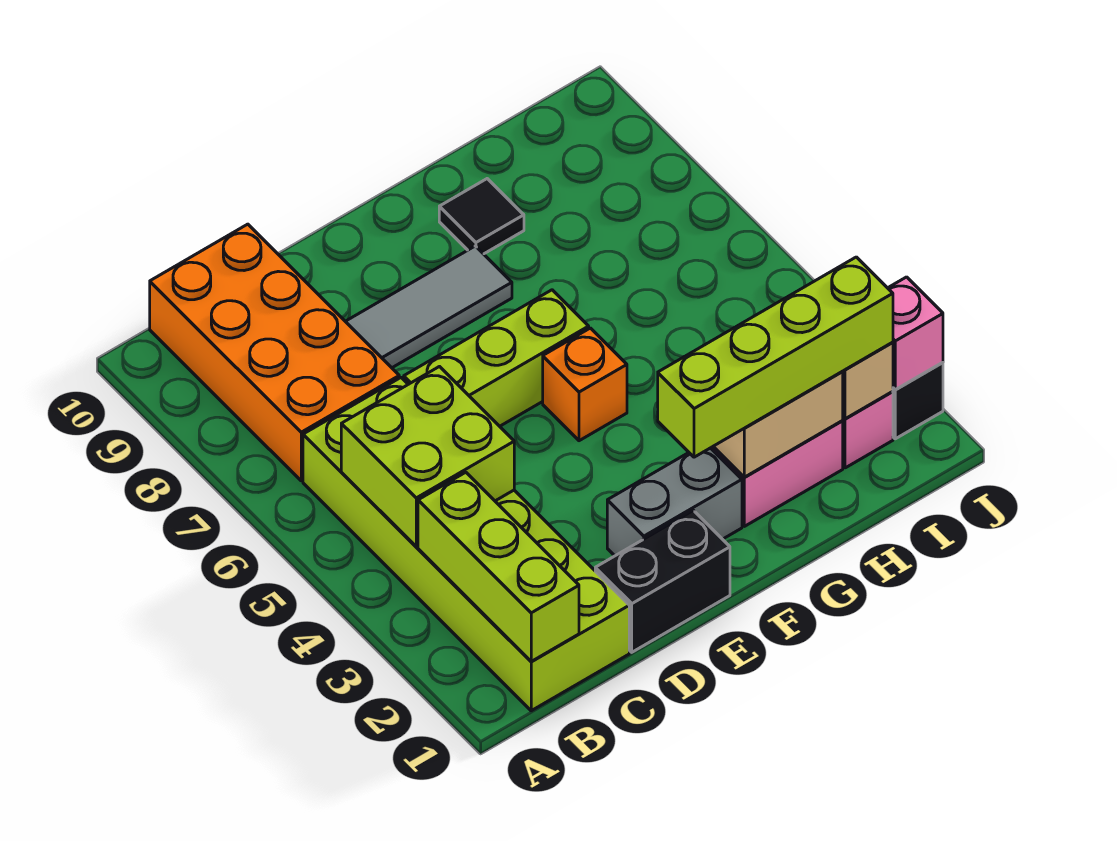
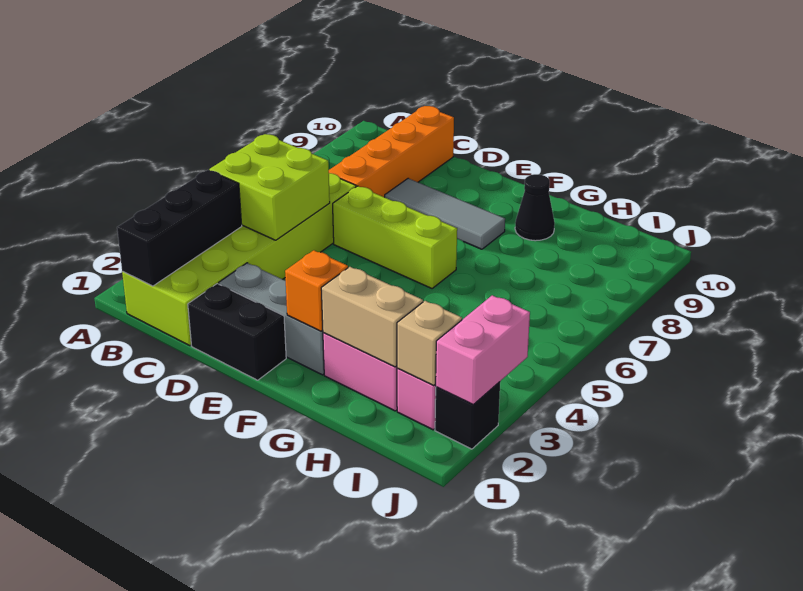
lime brick B1:B3 level 2 -> black brick B1:B3 level 2
orange brick B7:C10 level 1 -> orange brick C7:C10 level 1
grey brick E2:F2 level 1 -> grey brick D2:F2 level 1
lime brick F2:I2 level 3 -> none
orange brick F5 level 1 -> orange brick F2 level 2
black tile G9 level 1 -> black cone G9 level 1
pink brick J2 level 2 -> pink brick J2:J3 level 2

